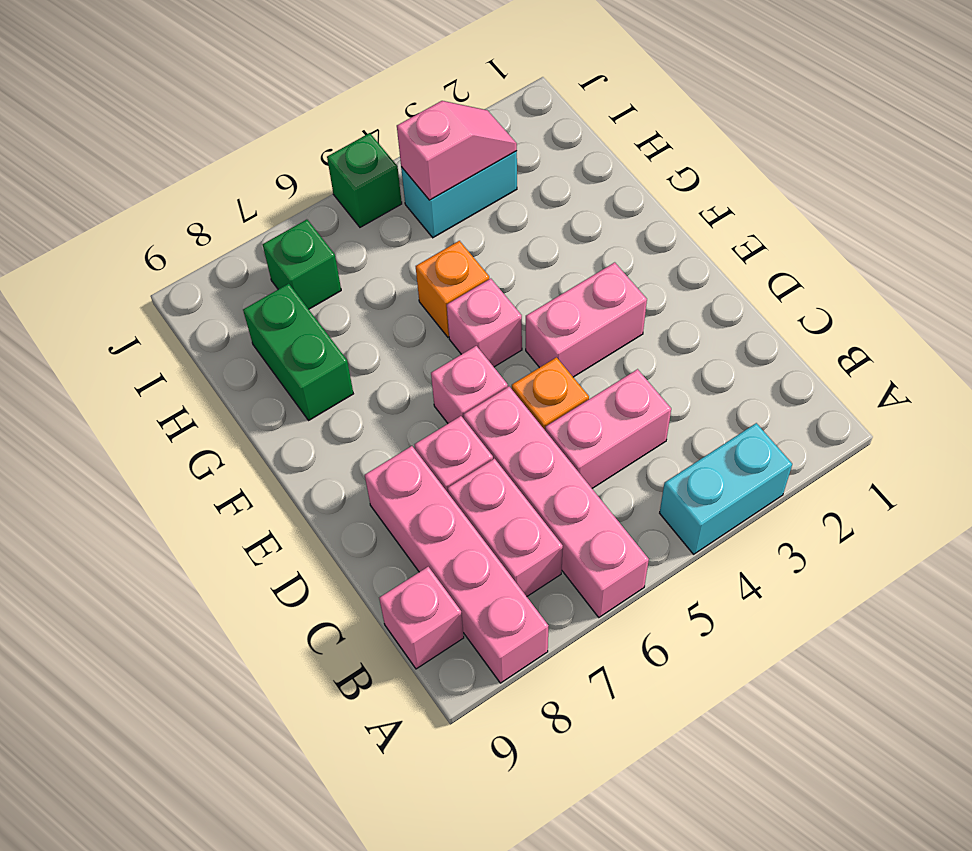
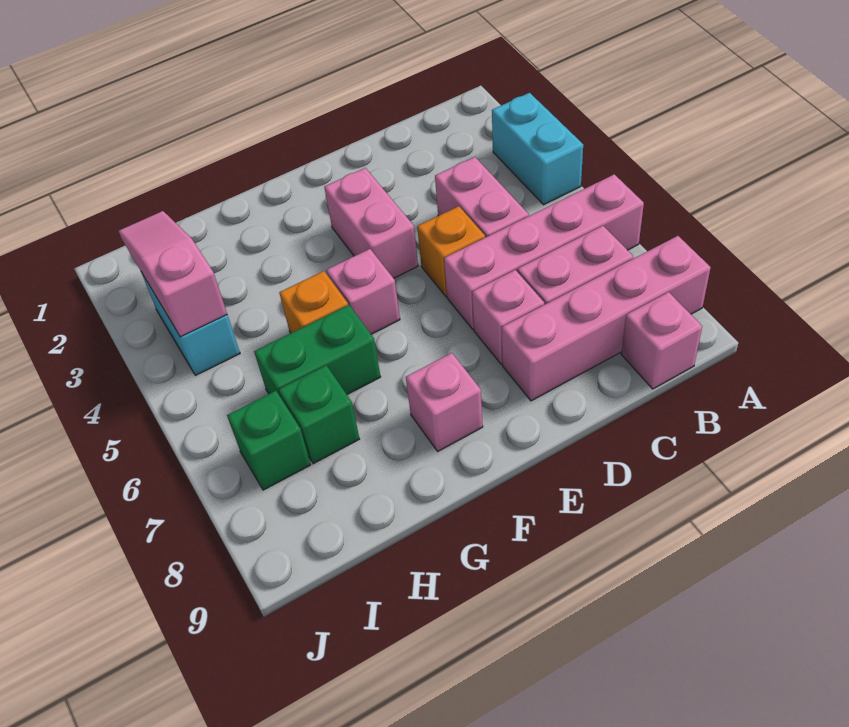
pink brick E6 level 1 -> pink brick F8 level 1
green brick G8:H8 level 1 -> green brick G6:H6 level 1
pink slope I3:I4 level 2 top 4 -> pink slope I2:I4 level 2 top 4
green brick J5 level 1 -> green brick H7 level 1

